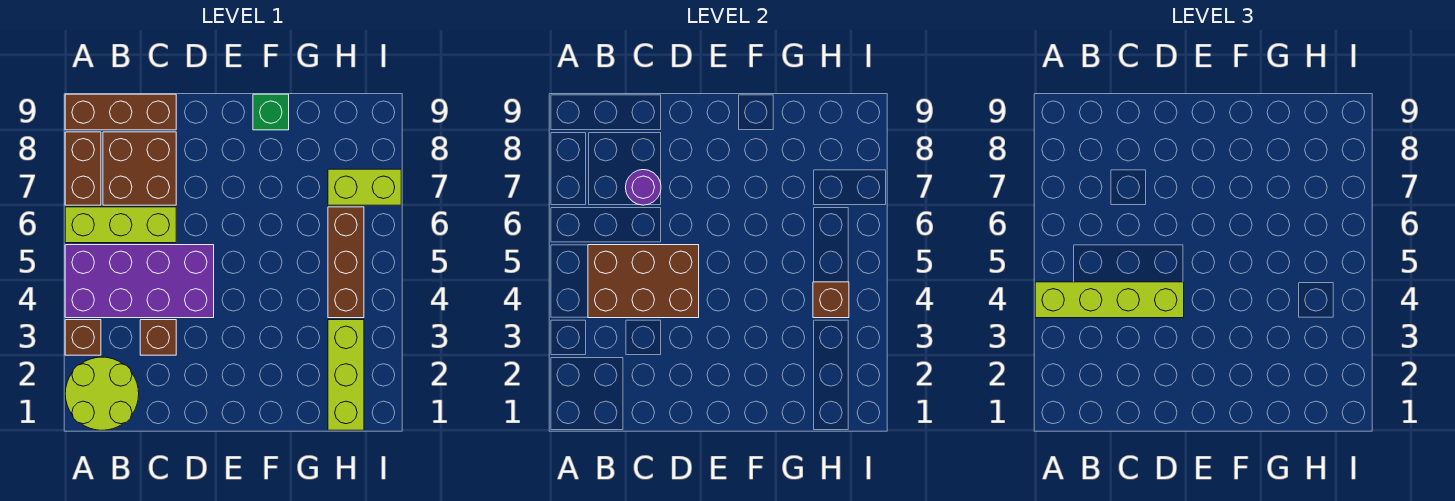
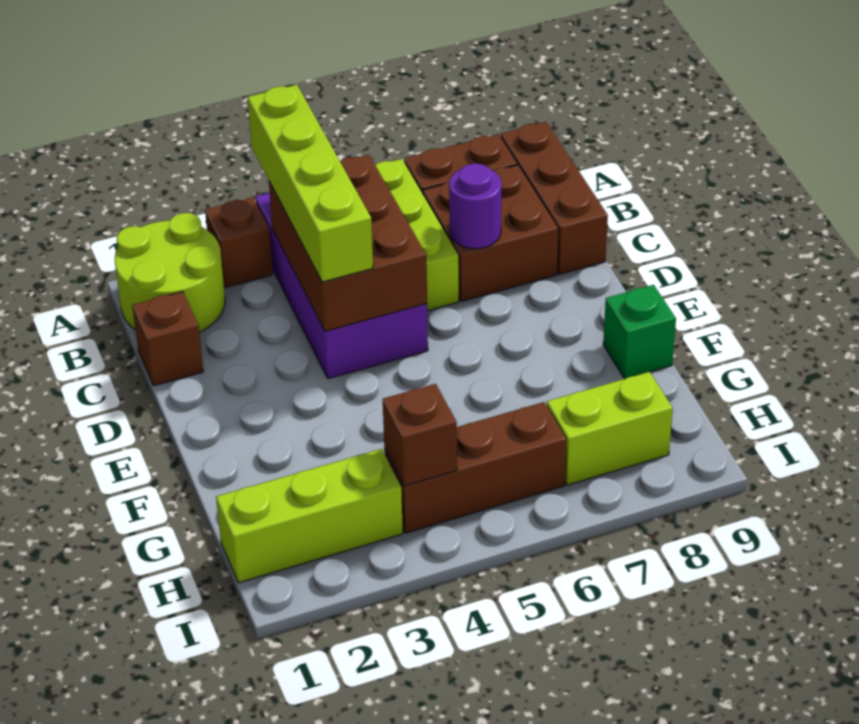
brown brick C3 level 1 -> brown brick C1 level 1
lime brick H7:I7 level 1 -> lime brick H7:H8 level 1

